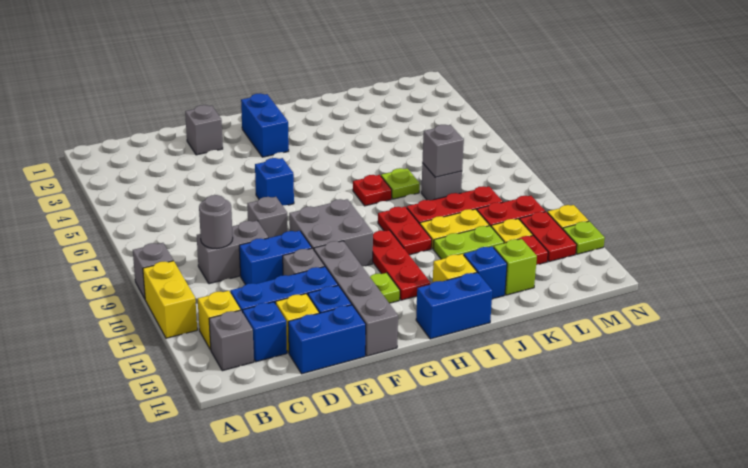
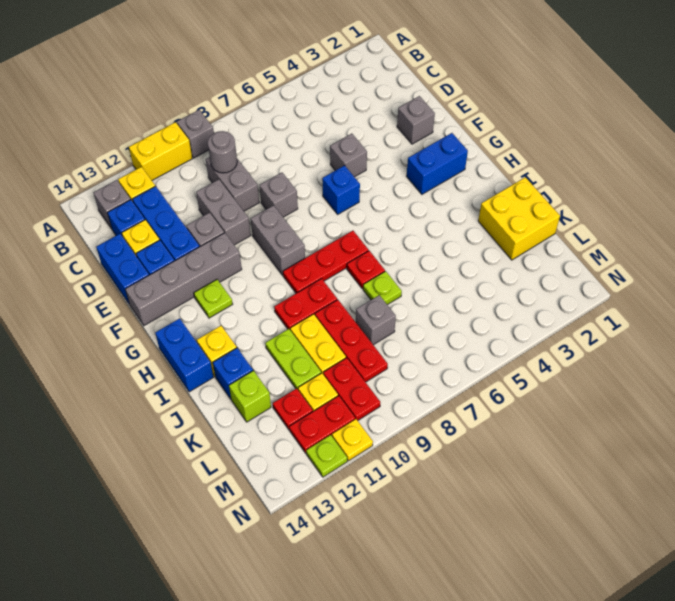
blue brick D10:E10 level 1 -> grey brick D10:E10 level 1
grey brick F9:G10 level 1 -> grey brick F9:G9 level 1
red plate H10:H12 level 1 -> red plate H7:H9 level 1
none -> yellow brick J1:K2 level 1
grey brick K8 level 2 -> grey brick E5 level 1

